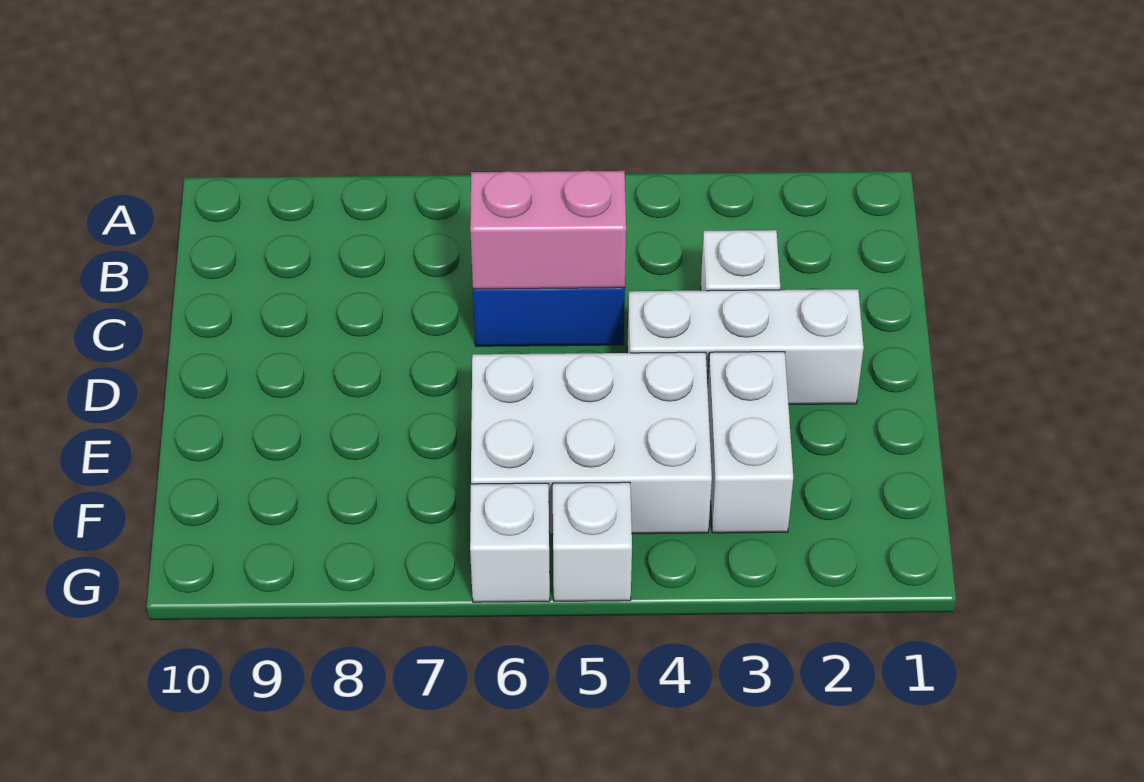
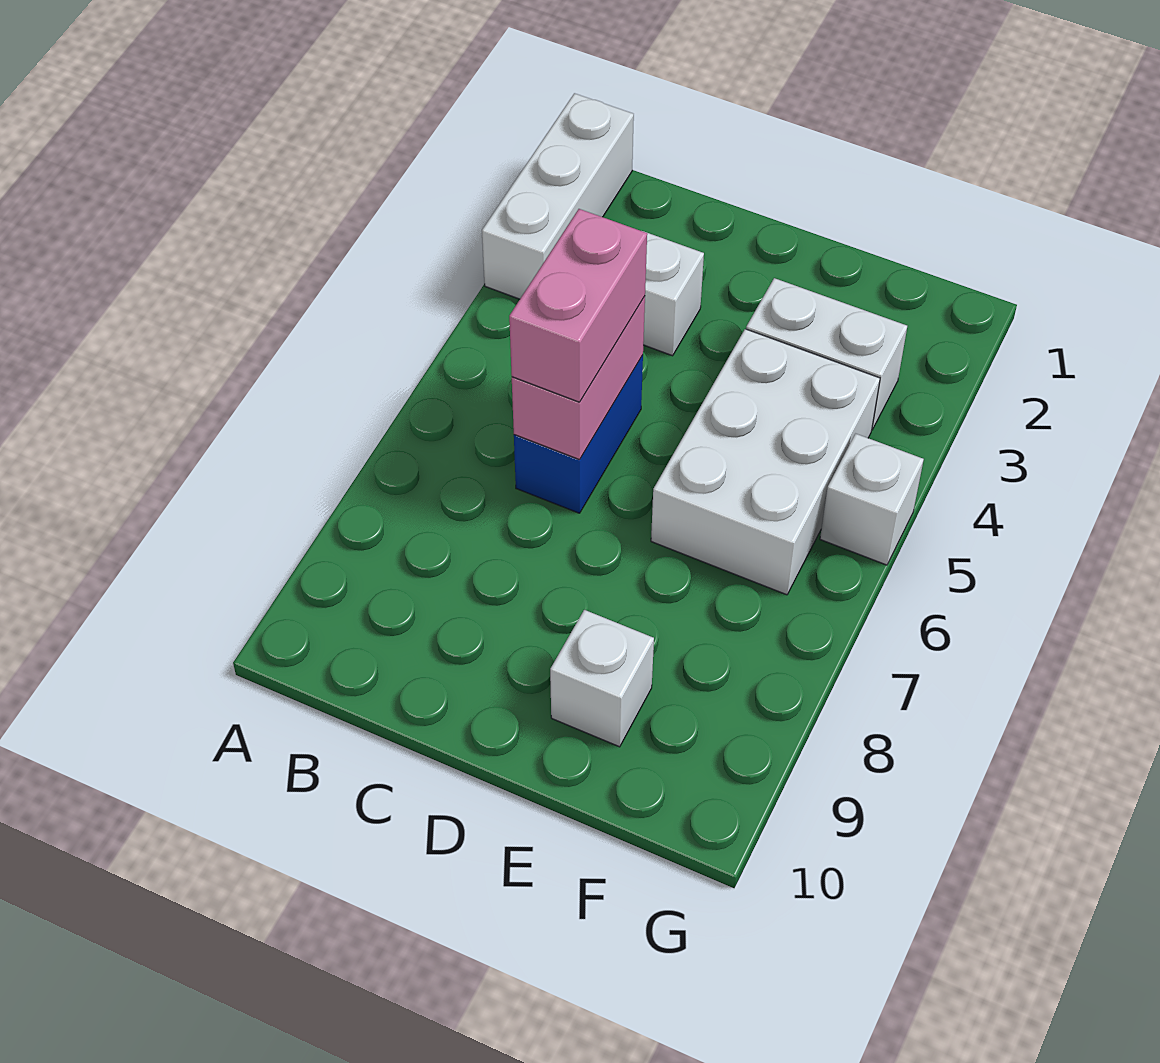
none -> pink brick C5:C6 level 3
white brick D2:D4 level 1 -> white brick A1:A3 level 1
white brick G6 level 1 -> white brick E9 level 1

